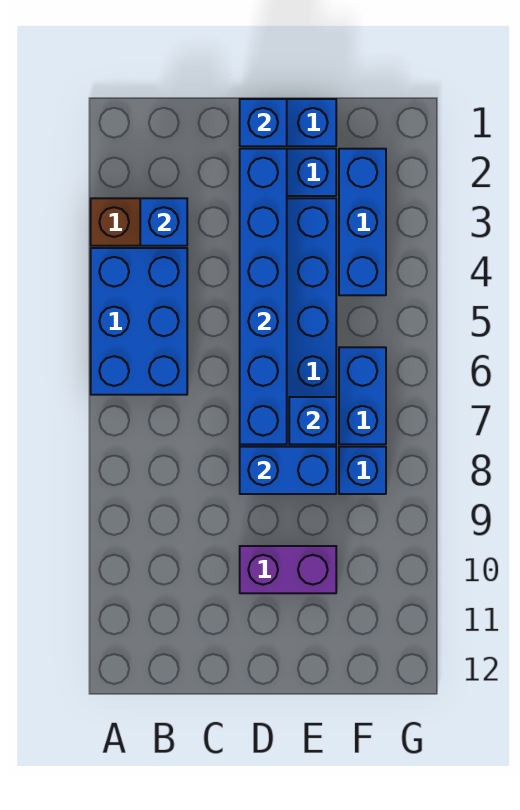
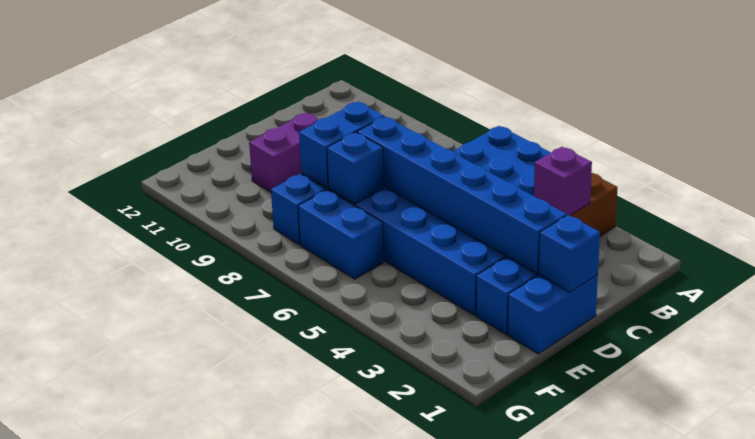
blue brick B3 level 2 -> purple brick B3 level 2
blue brick F2:F4 level 1 -> none

